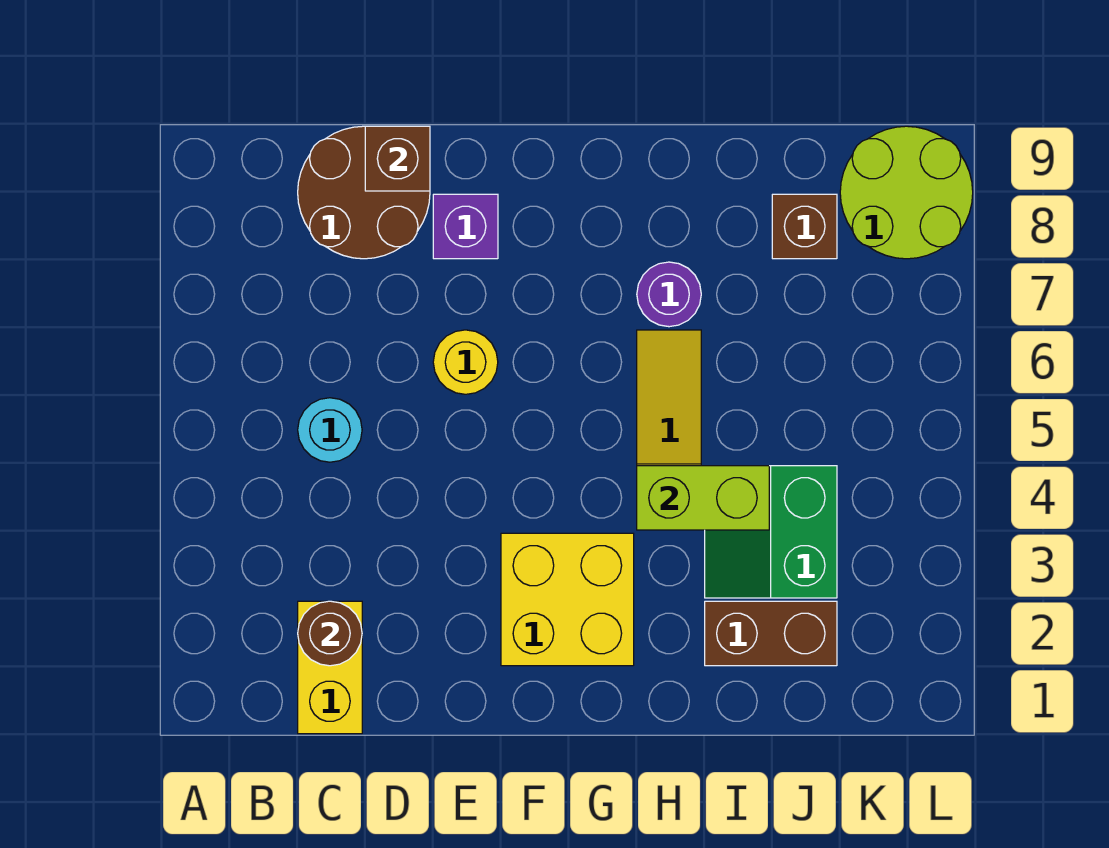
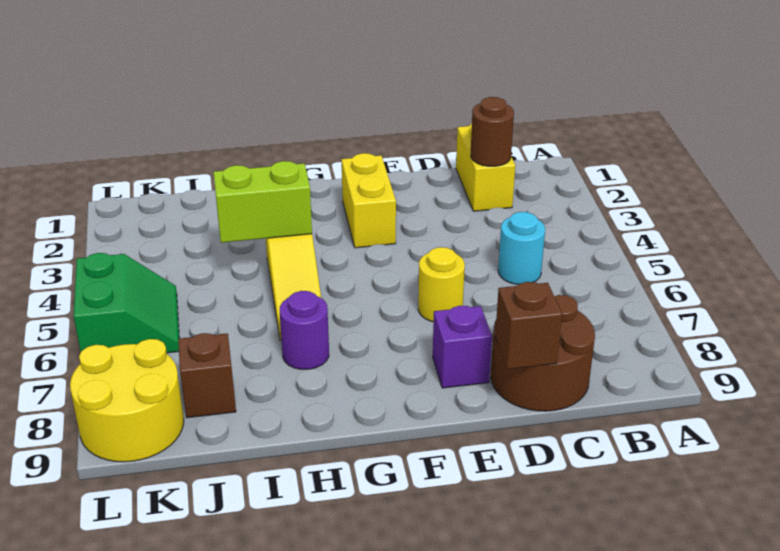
yellow brick F2:G3 level 1 -> yellow brick F2:F3 level 1
brown brick I2:J2 level 1 -> none
green slope I3:J4 level 1 top J -> green slope K5:L6 level 1 top L
lime round brick K8:L9 level 1 -> yellow round brick K8:L9 level 1

